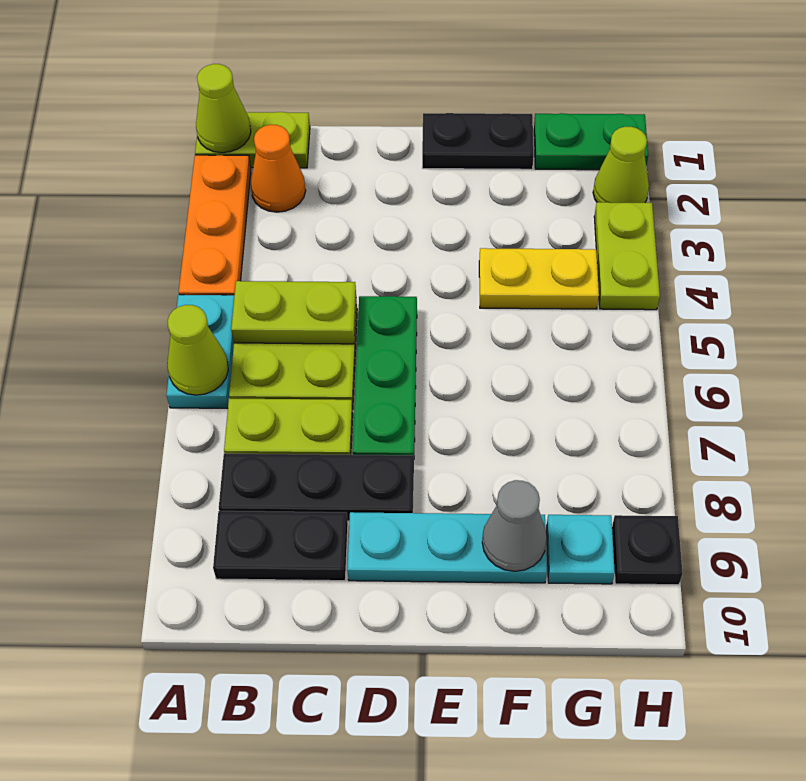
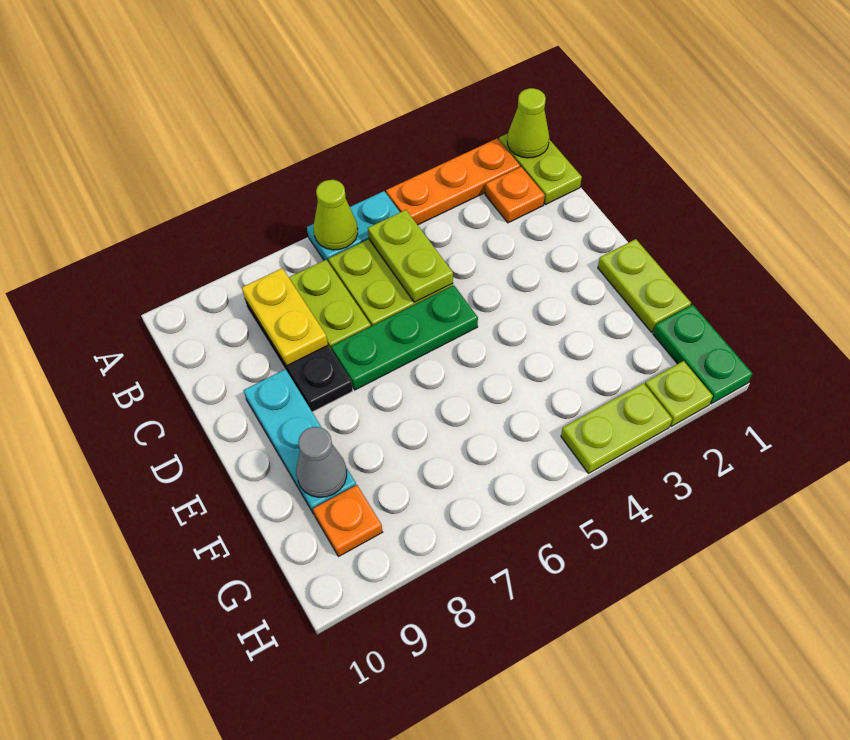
orange cone B2 level 1 -> orange plate B2 level 1
black plate B9:C9 level 1 -> none
black plate E1:F1 level 1 -> lime plate E1:F1 level 1
yellow plate F4:G4 level 1 -> yellow plate B8:C8 level 2
cyan plate G9 level 1 -> orange plate G9 level 1
lime cone H2 level 1 -> lime plate H2 level 1
black plate H9 level 1 -> none

